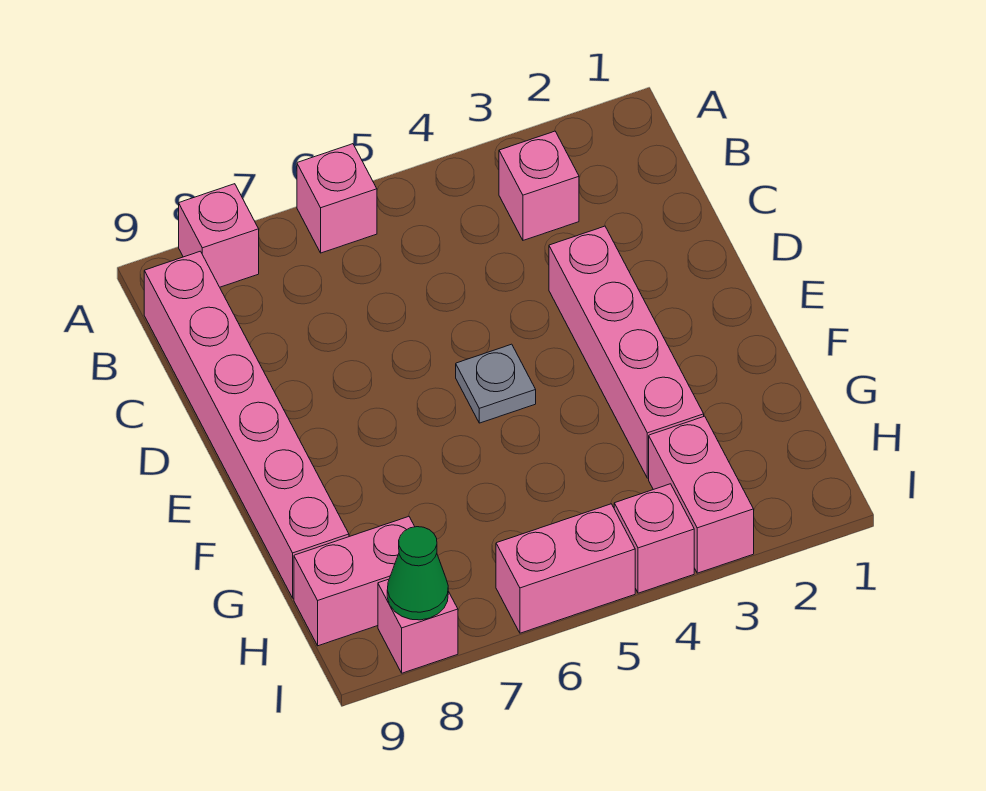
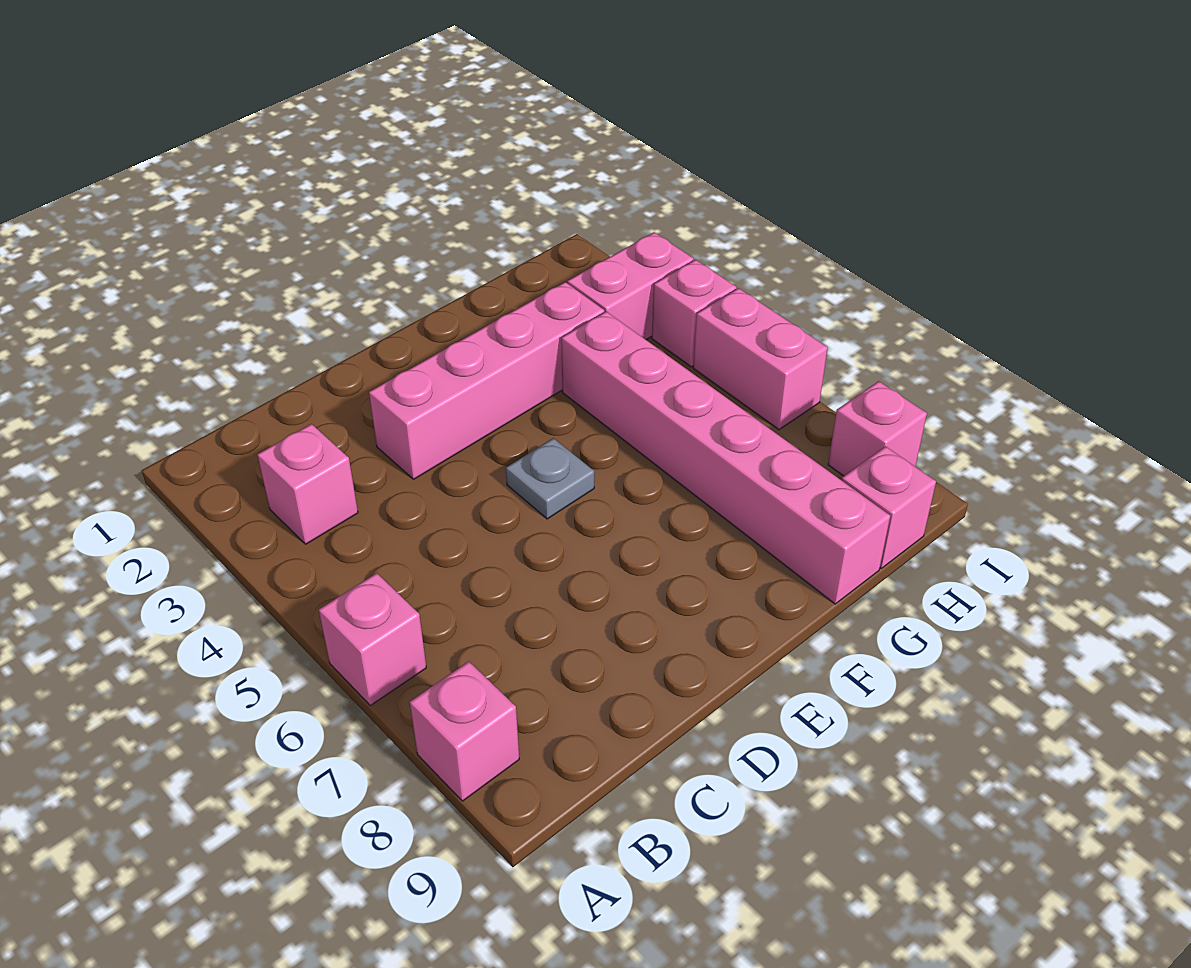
pink brick B9:G9 level 1 -> pink brick G4:G9 level 1
pink brick H8:H9 level 1 -> pink brick H9 level 1
green cone I8 level 2 -> none

